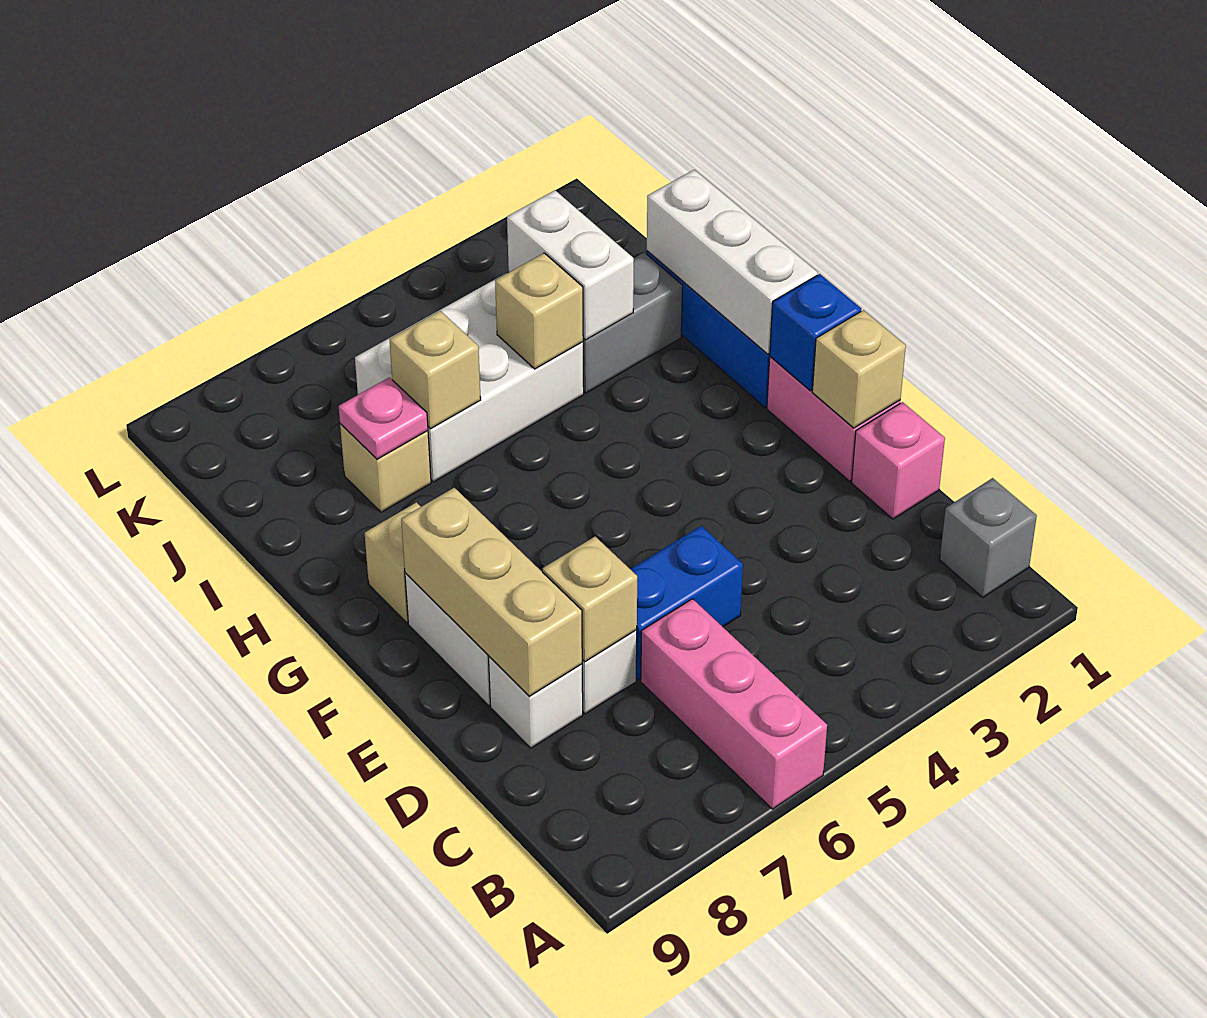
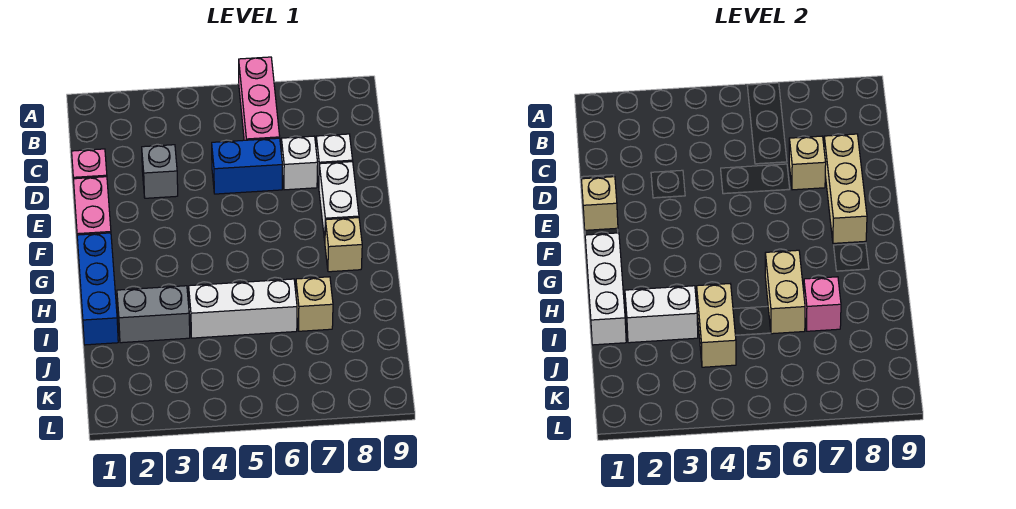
grey brick B1 level 1 -> grey brick D3 level 1
blue brick F1 level 2 -> none
white brick I3:J3 level 2 -> white brick I2:I3 level 2
white brick I4:J6 level 1 -> white brick I4:I6 level 1
tan brick I4 level 2 -> tan brick I4:J4 level 2
tan brick I6 level 2 -> tan brick H6:I6 level 2
pink plate I7 level 2 -> pink brick I7 level 2

